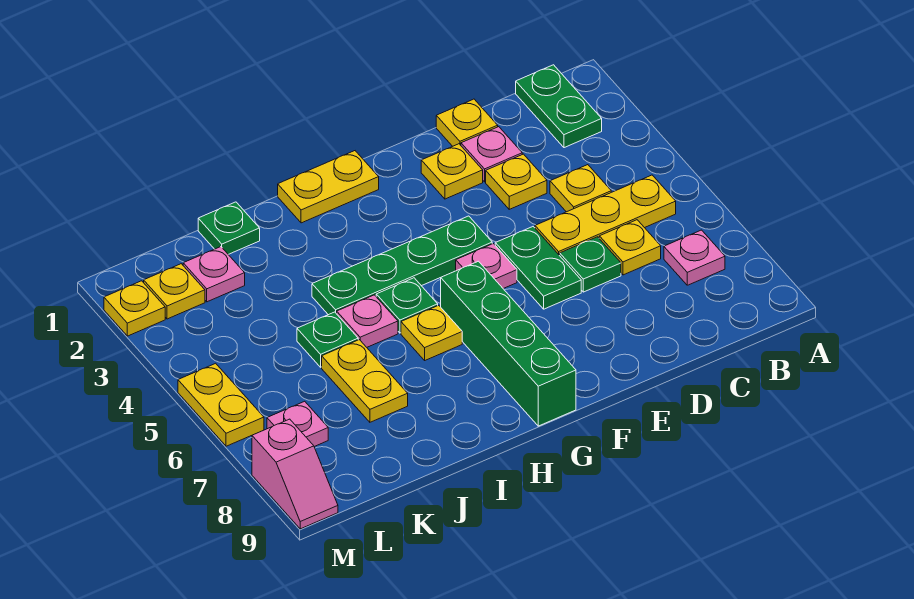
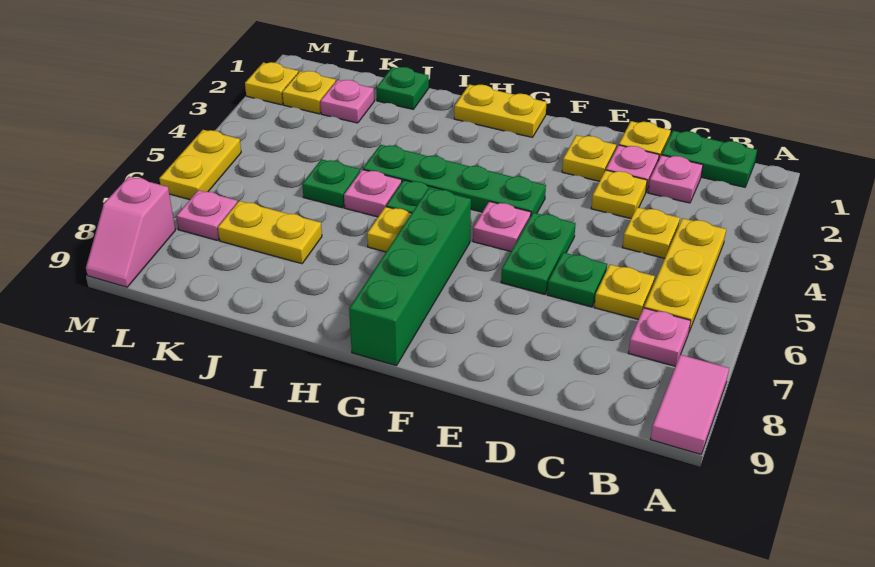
none -> pink tile A8:A9 level 1
green plate B1:B2 level 1 -> green plate B1:C1 level 1
yellow plate B5:D5 level 1 -> yellow plate B4:B6 level 1
none -> pink plate C2 level 1
yellow plate J6:J7 level 1 -> yellow plate J7:K7 level 1

